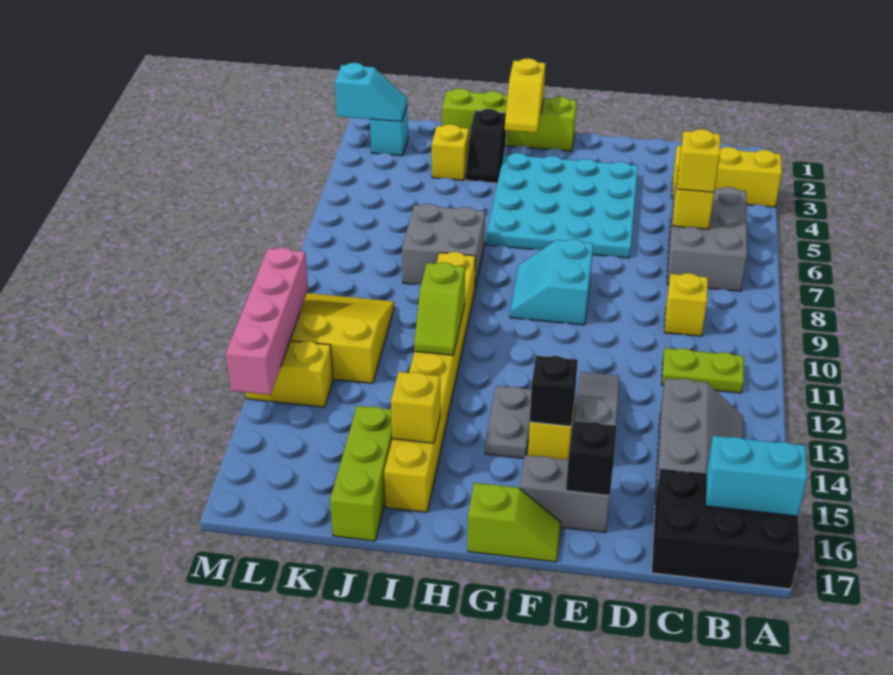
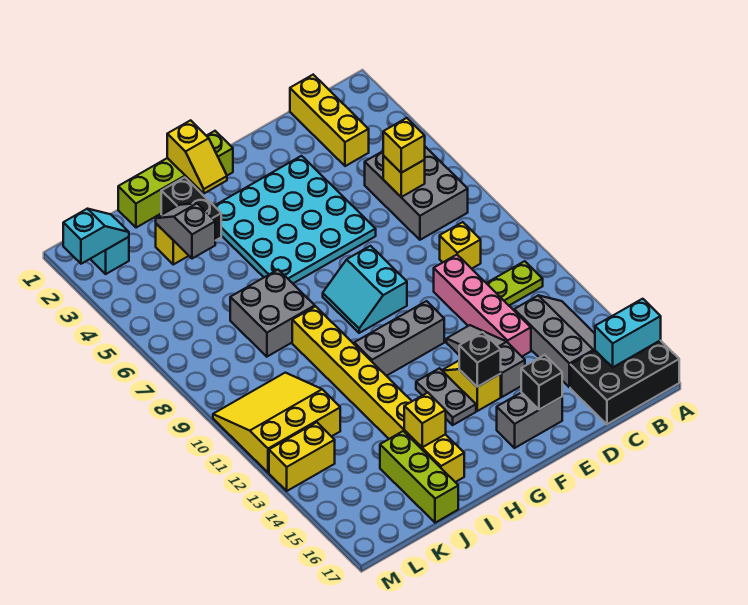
yellow brick A3:C3 level 1 -> yellow brick C1:C3 level 1
none -> grey brick F11:H11 level 1
lime slope F17:G17 level 1 top G -> none
black slope I2:I3 level 1 top 2 -> black brick I2:I3 level 1
lime slope I11:I12 level 2 top 11 -> none
none -> grey slope J3:J4 level 2 top 4
pink brick M11:M14 level 2 -> pink brick D10:D13 level 1

